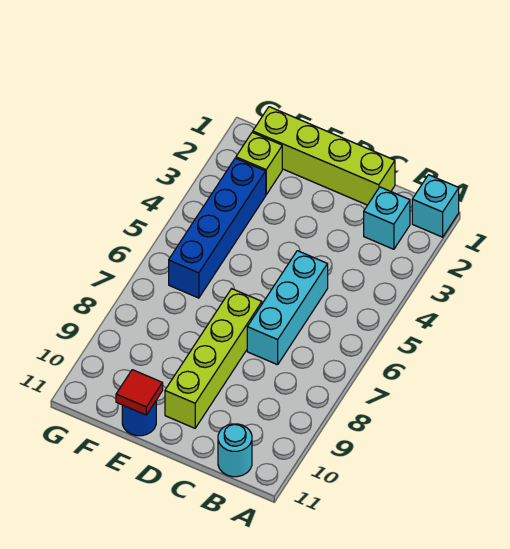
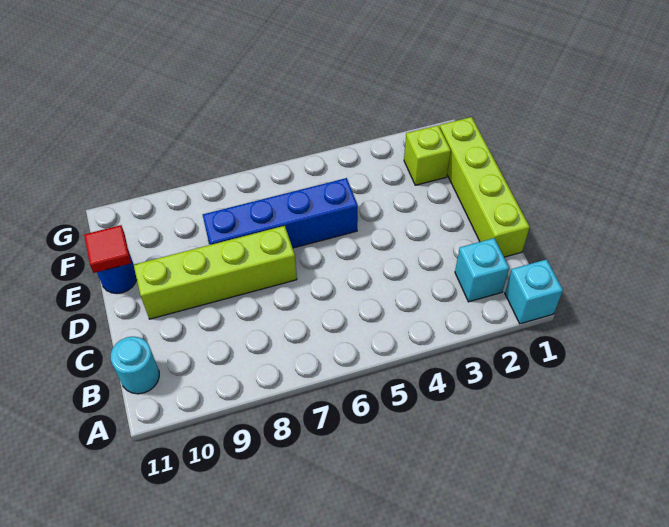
cyan brick C5:C7 level 1 -> none
blue brick F3:F6 level 1 -> blue brick E5:E8 level 1

